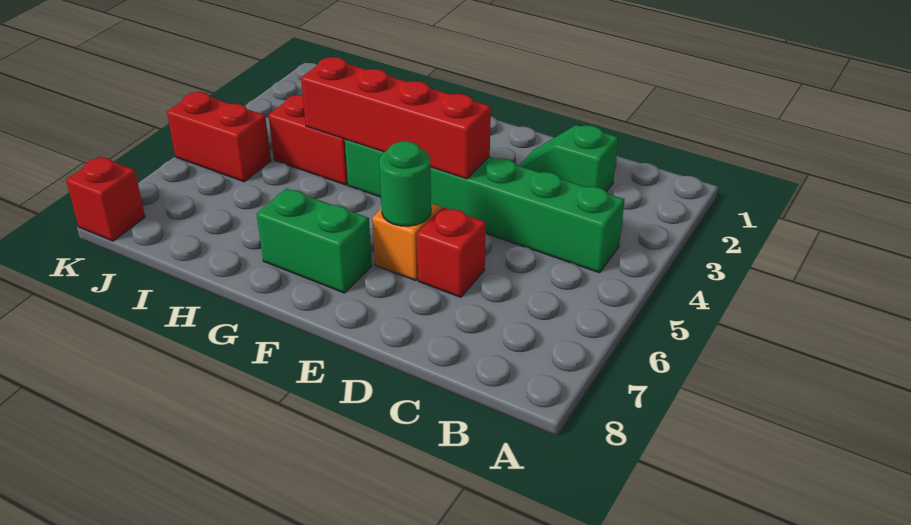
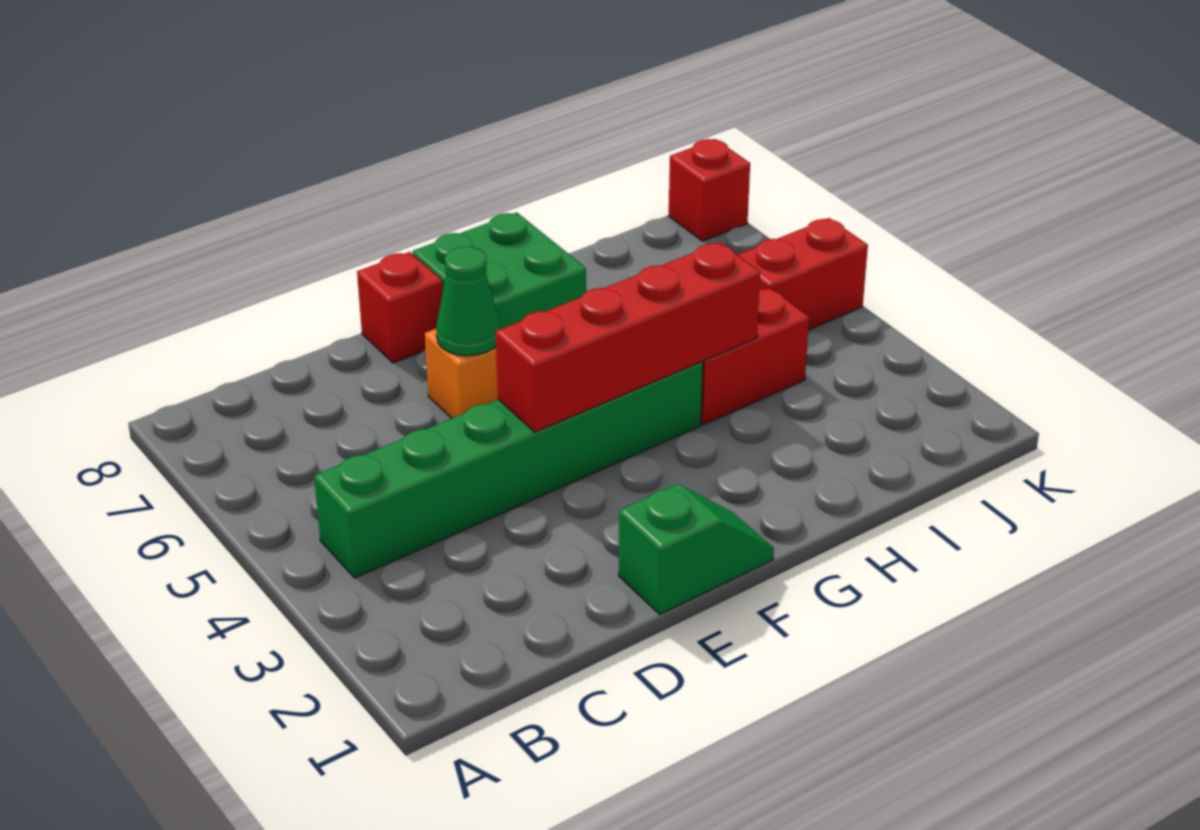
green slope C2:D2 level 1 top C -> green slope E1:F1 level 1 top E
red brick D6 level 1 -> red brick E8 level 1
green round brick E6 level 2 -> green cone E6 level 2
green brick F7:G7 level 1 -> green brick F7:G8 level 1

